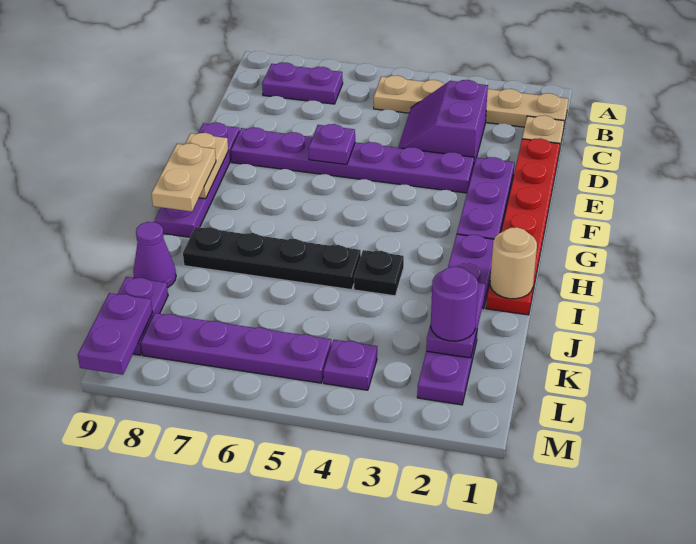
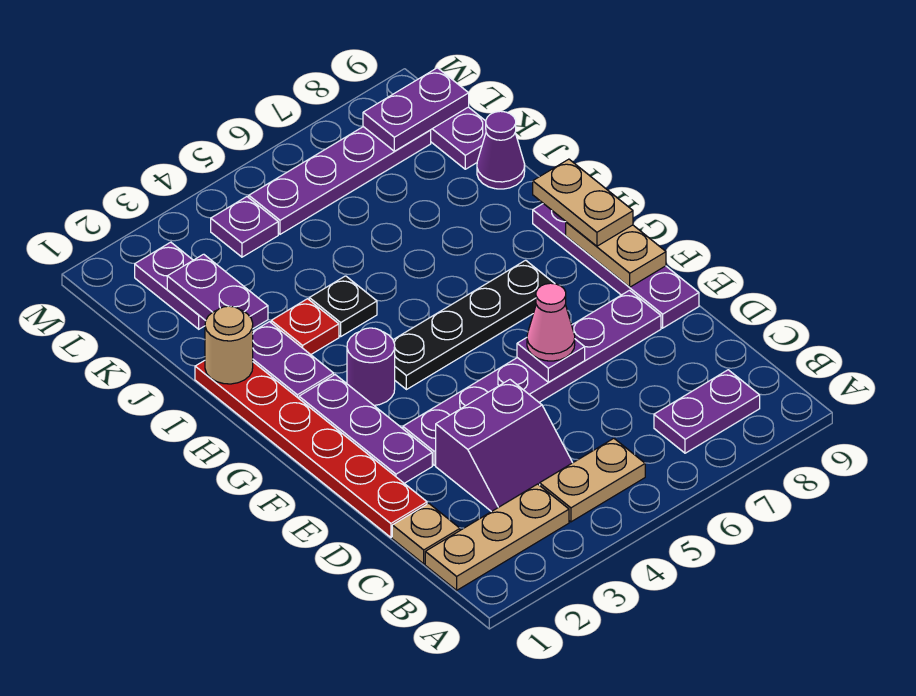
purple slope C3:D4 level 1 top 3 -> purple slope C3:D4 level 1 top D
none -> pink cone E6 level 3
none -> red plate I3 level 1
black plate I5:I8 level 1 -> black plate G4:G7 level 1
purple round brick K2 level 3 -> purple round brick G3 level 1
purple plate L9:M9 level 2 -> purple plate L8:L9 level 2

